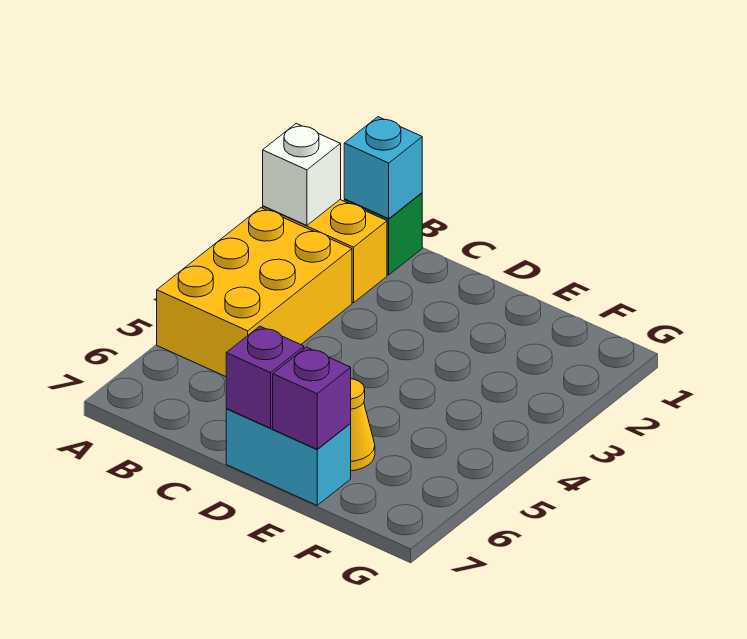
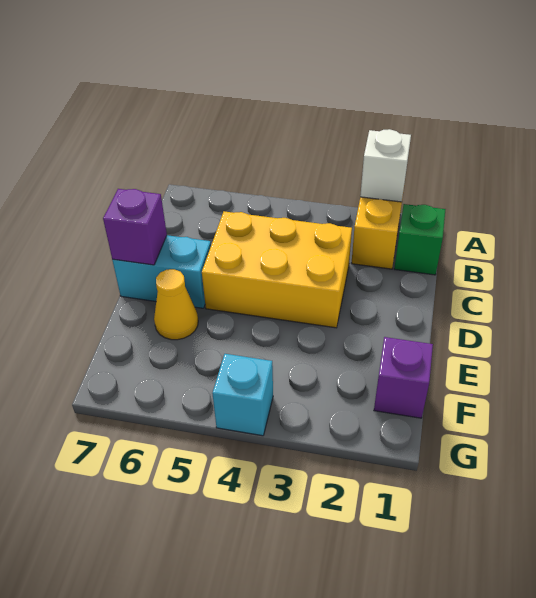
yellow brick A3:B5 level 1 -> yellow brick C3:D5 level 1
cyan brick B1 level 2 -> cyan brick G4 level 1
cyan brick D7:E7 level 1 -> cyan brick D6:D7 level 1
purple brick E7 level 2 -> purple brick F1 level 1

